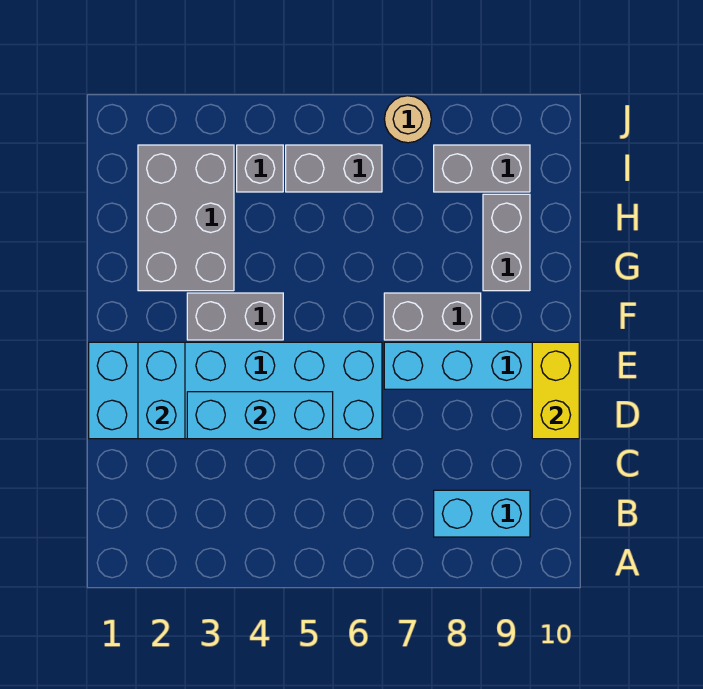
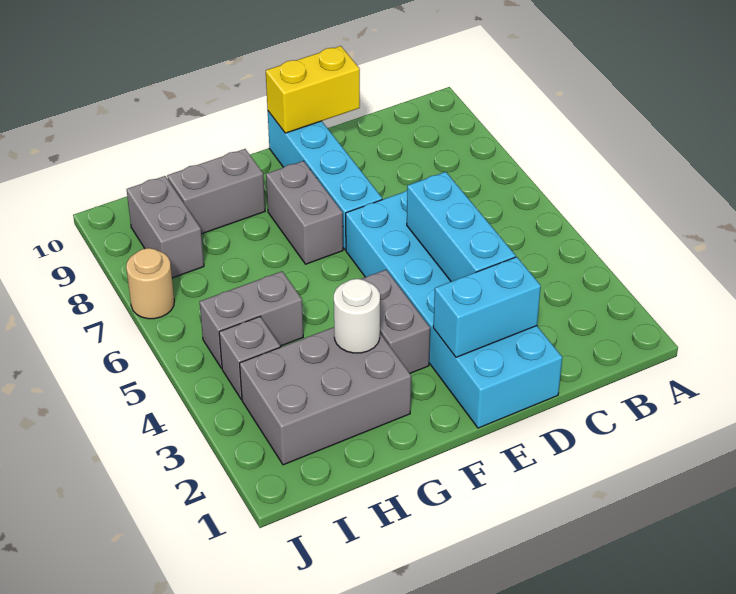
cyan brick B8:B9 level 1 -> none
none -> white round brick G3 level 2
grey brick I5:I6 level 1 -> grey brick H5:I5 level 1

